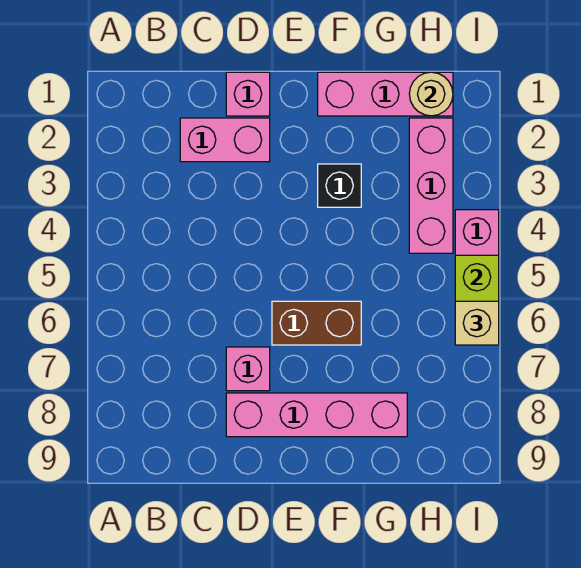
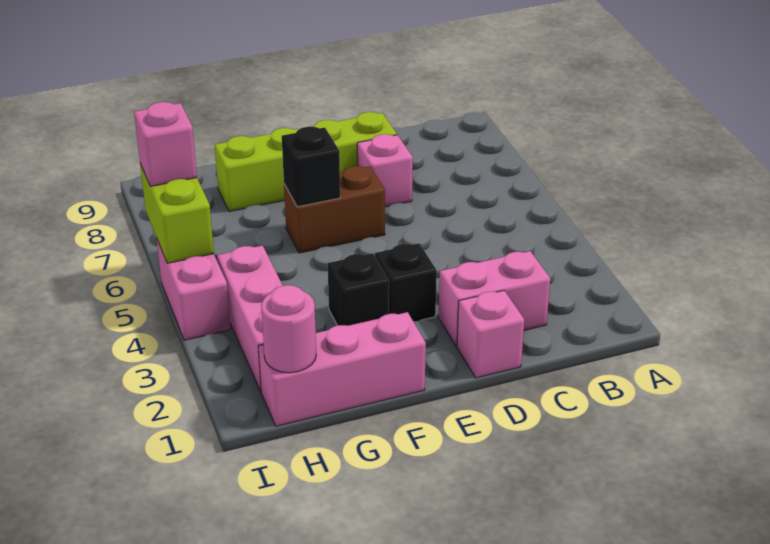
pink brick D8:G8 level 1 -> lime brick D8:G8 level 1
none -> black brick E3 level 1
none -> black brick F6 level 2
tan round brick H1 level 2 -> pink round brick H1 level 2
tan brick I6 level 3 -> pink brick I6 level 3

